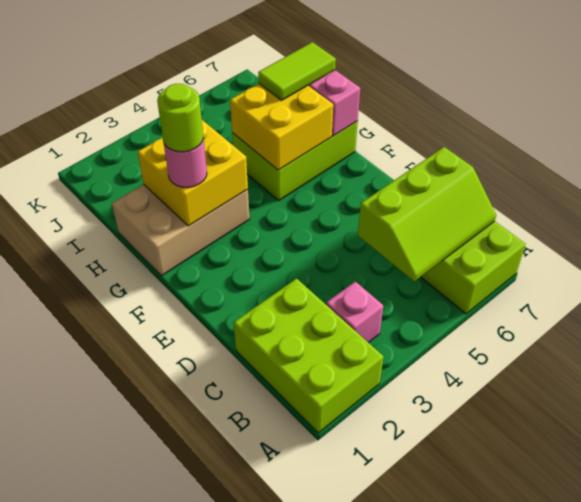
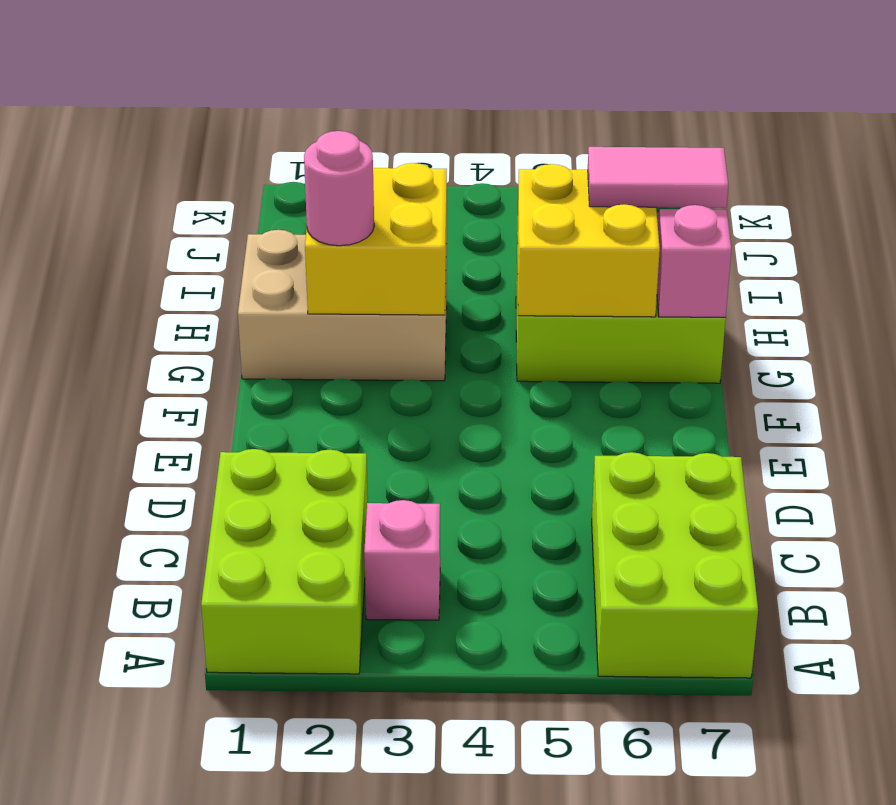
lime slope B5:C7 level 2 top C -> none
lime round brick G2 level 4 -> none
lime tile H6:H7 level 3 -> pink tile H6:H7 level 3

